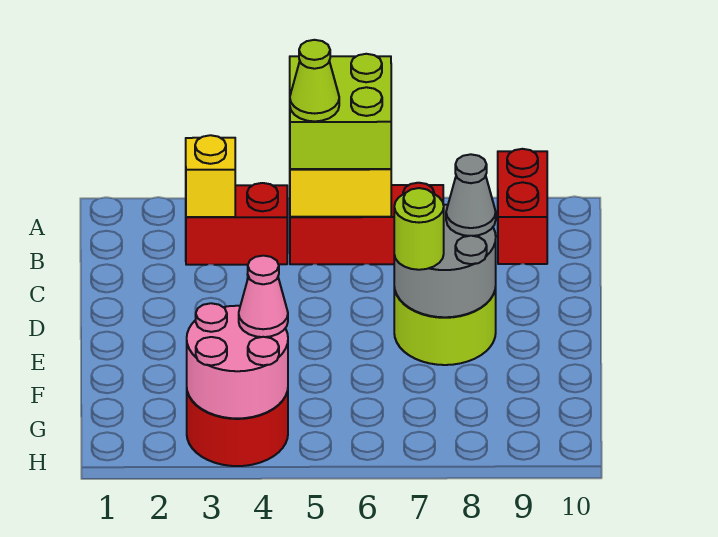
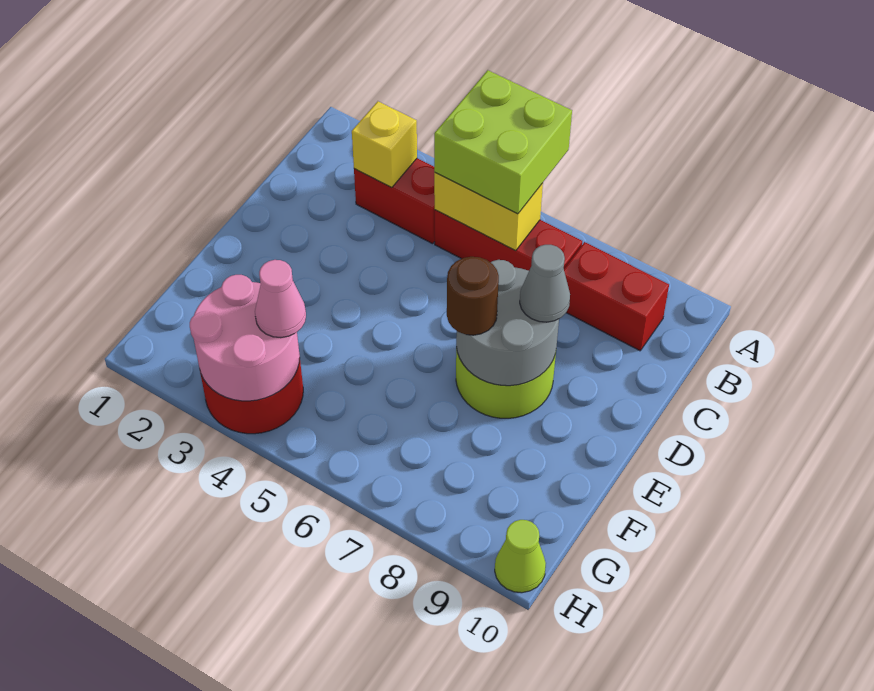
red brick A9:B9 level 1 -> red brick B8:B9 level 1
lime cone B5 level 4 -> lime cone H10 level 1
lime round brick E7 level 3 -> brown round brick E7 level 3

